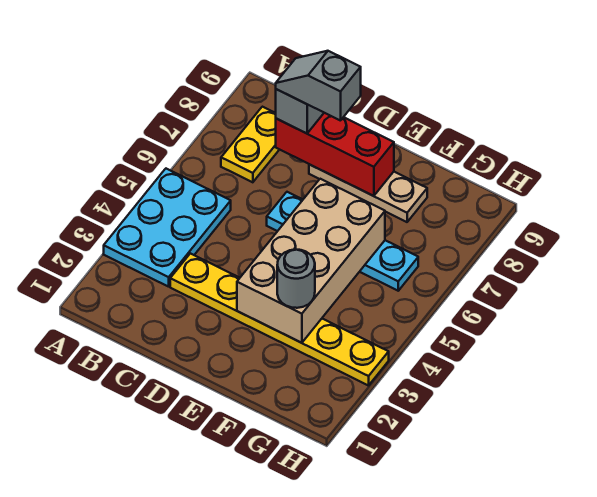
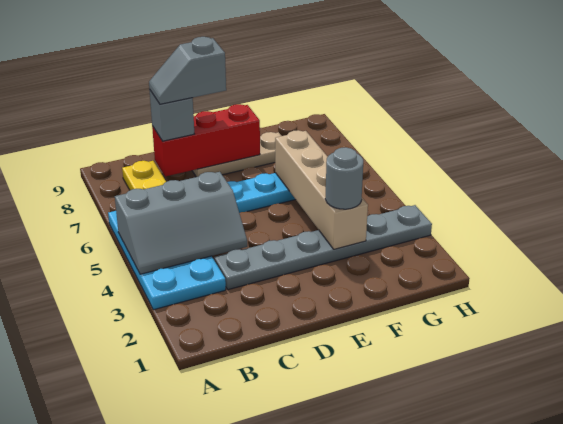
cyan plate A3:B5 level 1 -> cyan plate A3:B6 level 1
none -> grey slope A4:C5 level 2 top 5
yellow plate C3:H3 level 1 -> grey plate C3:H3 level 1
tan brick E3:F6 level 2 -> tan brick F3:F6 level 2

